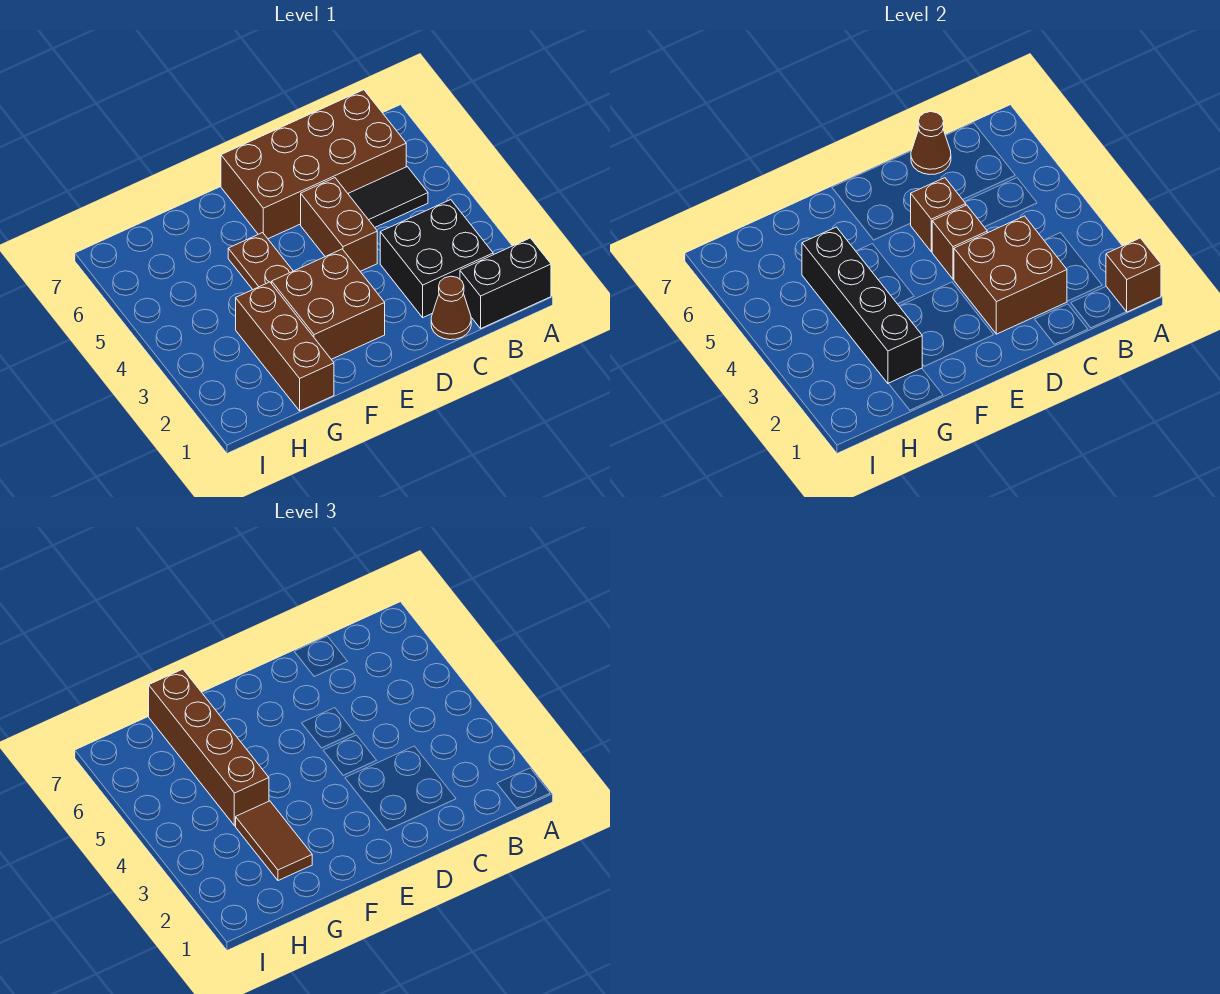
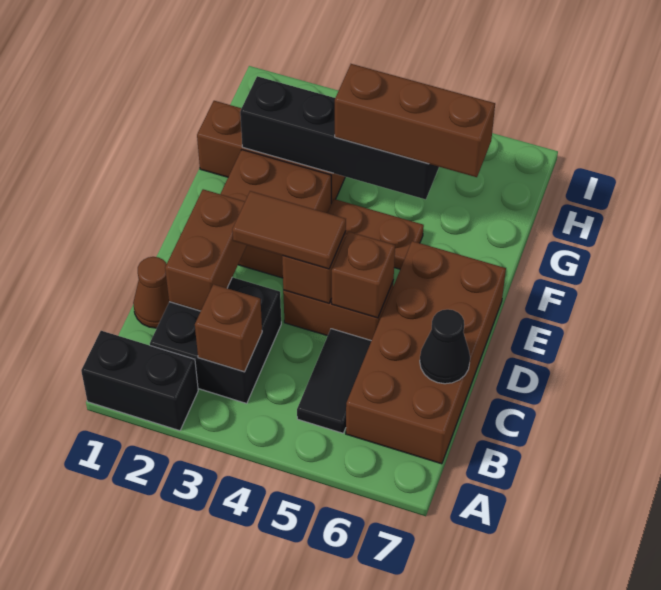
black brick A1:B1 level 1 -> black brick A1:A2 level 1
brown brick A1 level 2 -> brown brick B3 level 2
brown brick C2:D3 level 2 -> brown brick C2:D2 level 2
brown cone C7 level 2 -> black cone C7 level 2
brown tile G2:G3 level 3 -> brown tile D3:D4 level 3
brown brick G4:G7 level 3 -> brown brick G4:G6 level 3

